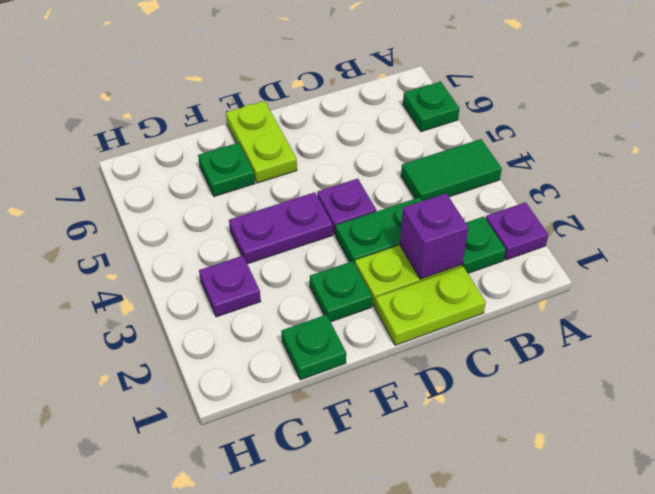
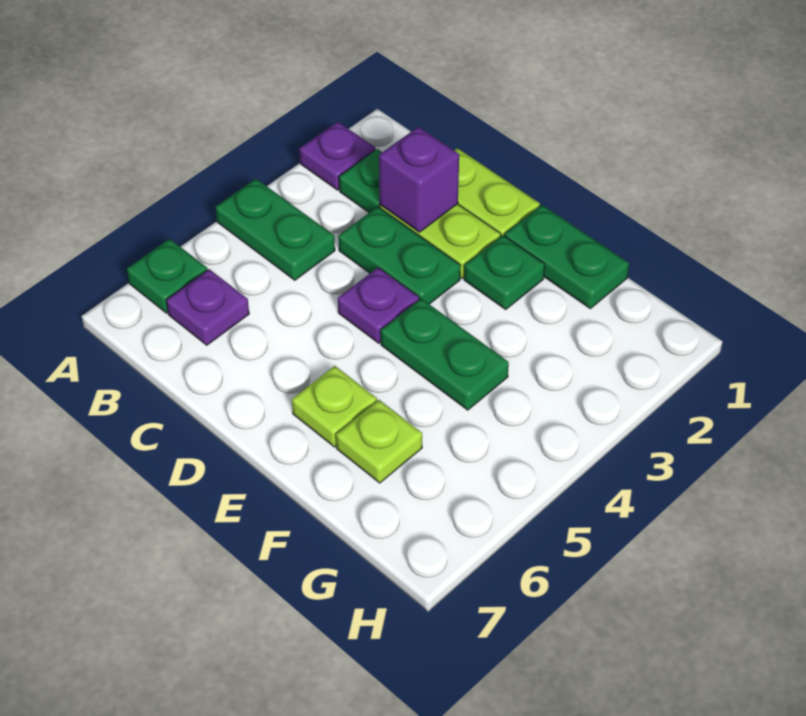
green tile A4:B4 level 1 -> green plate A4:B4 level 1
purple plate E4:F4 level 1 -> green plate E4:F4 level 1
lime plate E6:E7 level 1 -> lime plate E6 level 1
green plate F1 level 1 -> green plate E1:F1 level 1
green plate F6 level 1 -> lime plate F6 level 1
purple plate G3 level 1 -> purple plate B6 level 1

